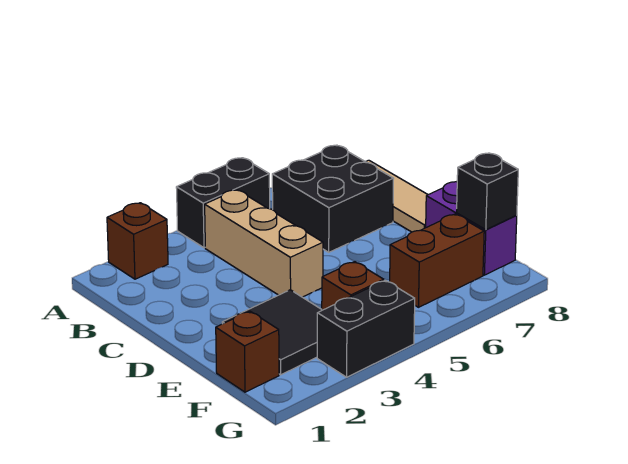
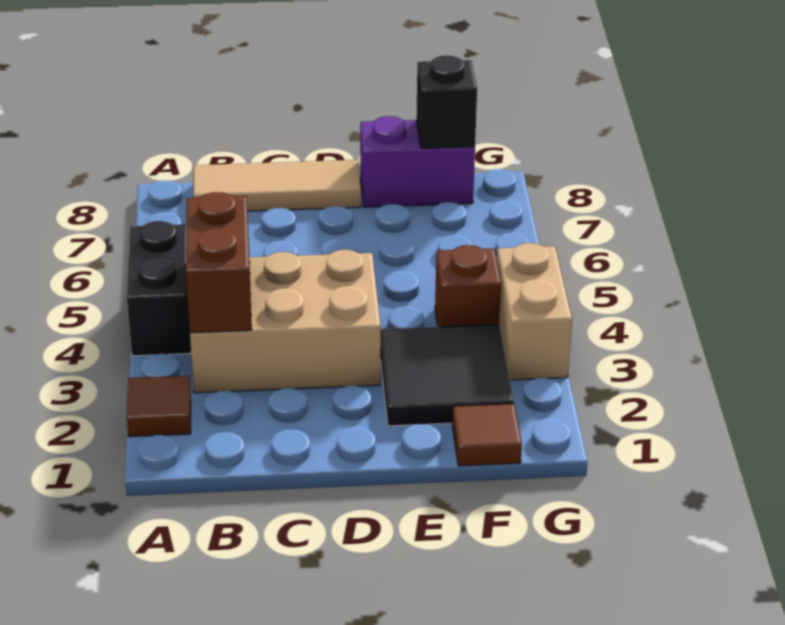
brown brick A2 level 1 -> brown tile A2 level 1
tan brick B4:D4 level 1 -> tan brick B3:D4 level 1
black brick B6:C7 level 1 -> none
brown brick F1 level 1 -> brown tile F1 level 1
brown brick F6:F7 level 1 -> brown brick B3:B4 level 2
black brick G3:G4 level 1 -> tan brick G3:G4 level 1

